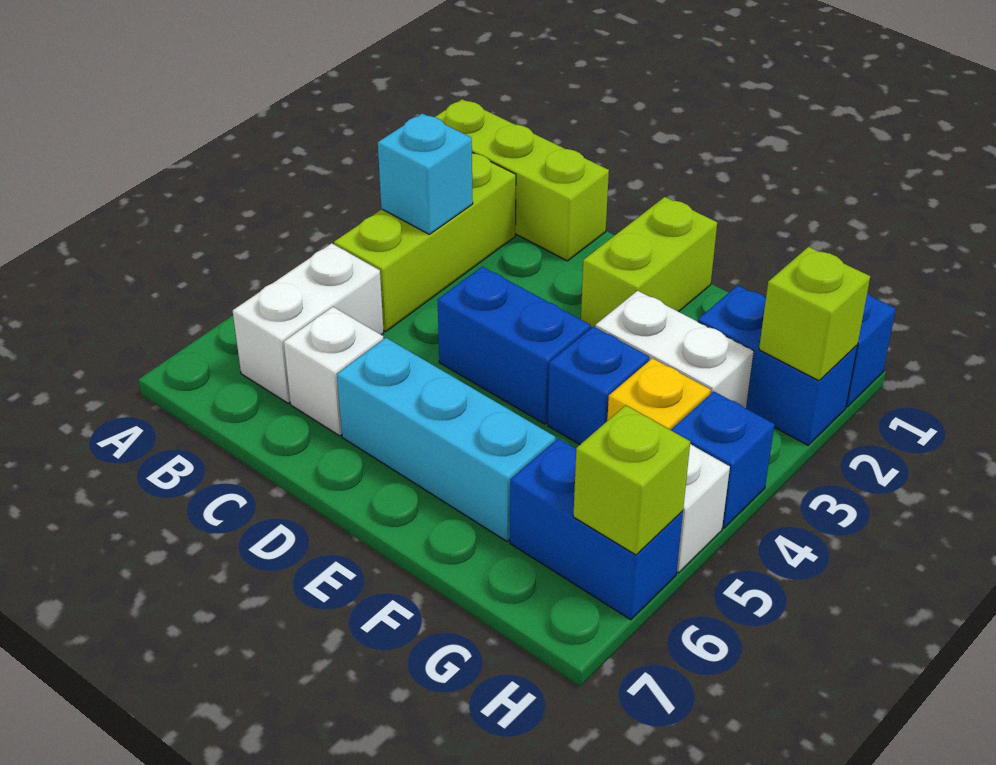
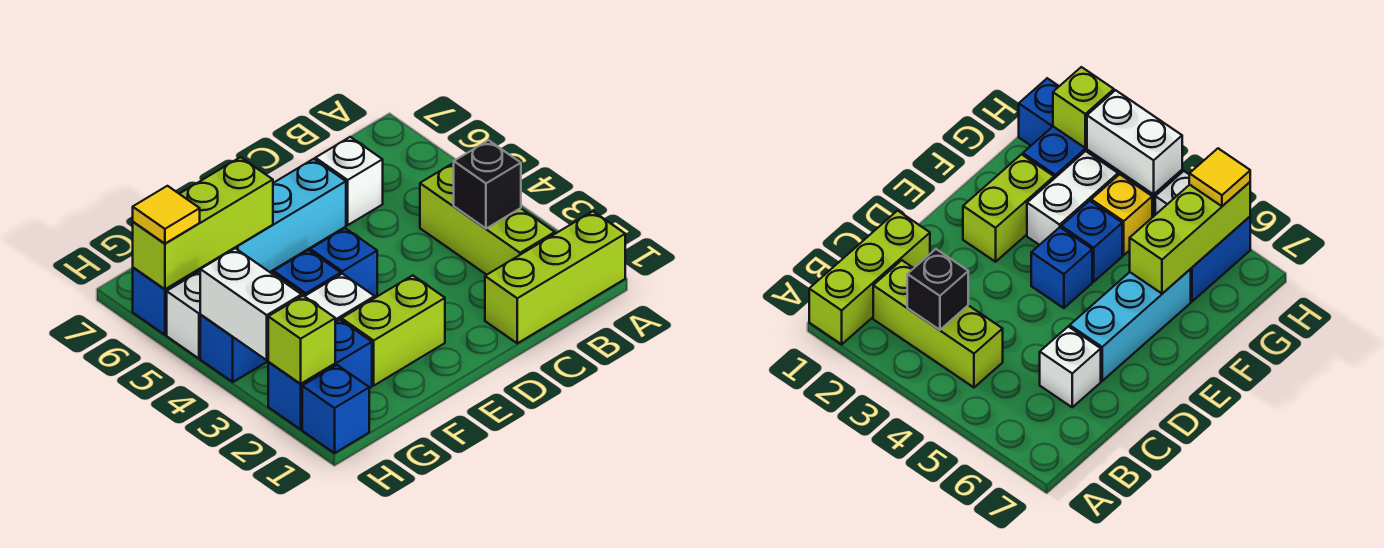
cyan brick B3 level 2 -> black brick B3 level 2
white brick B5:B6 level 1 -> white brick H3:H4 level 2
blue brick D4:E4 level 1 -> blue brick E4 level 1
lime brick E1:E2 level 1 -> lime brick E2:F2 level 1
lime brick H6 level 2 -> lime brick F6:H6 level 2
none -> yellow tile H6 level 3

